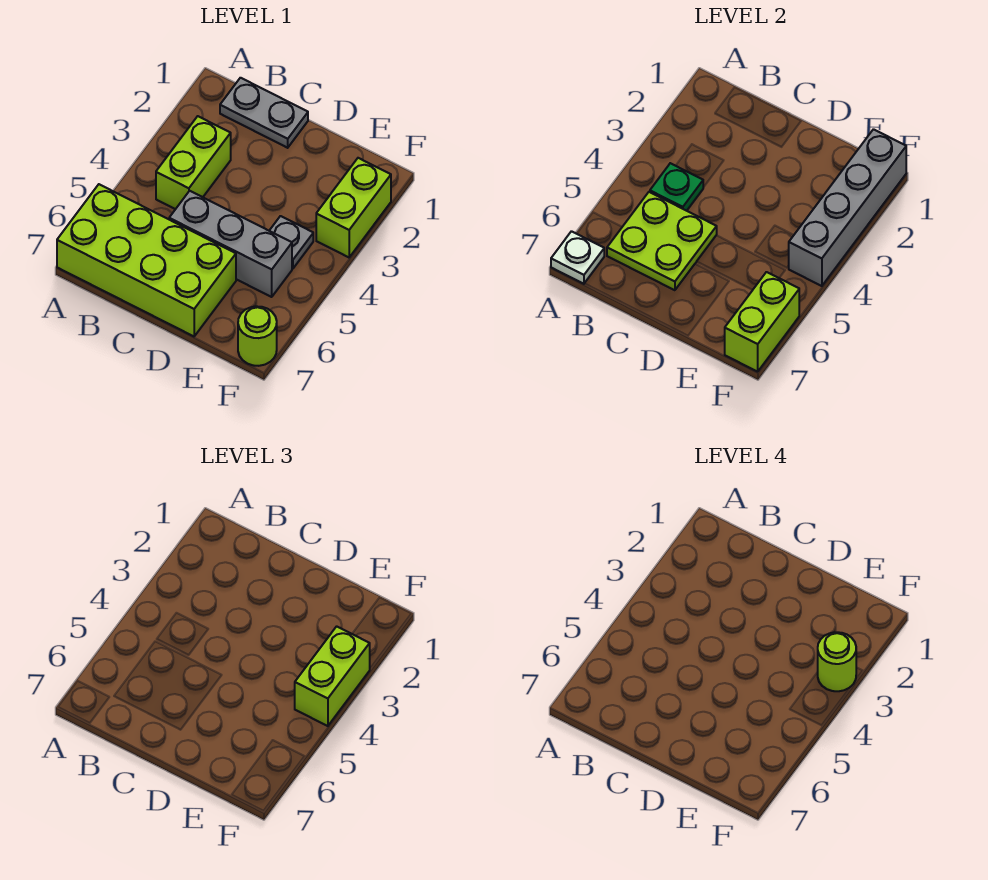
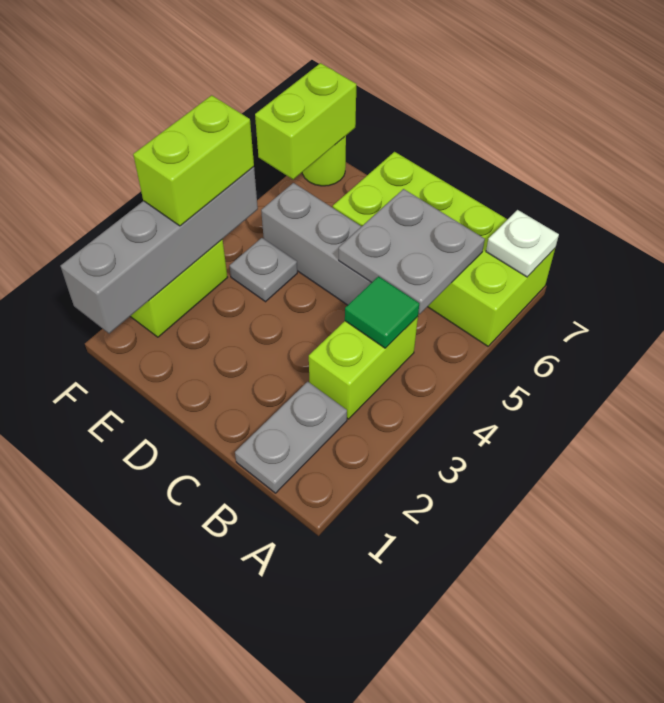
grey plate B1:C1 level 1 -> grey plate B1:B2 level 1
green plate B4 level 2 -> green tile B4 level 2
lime plate B5:C6 level 2 -> grey plate B5:C6 level 2
lime round brick F3 level 4 -> none

